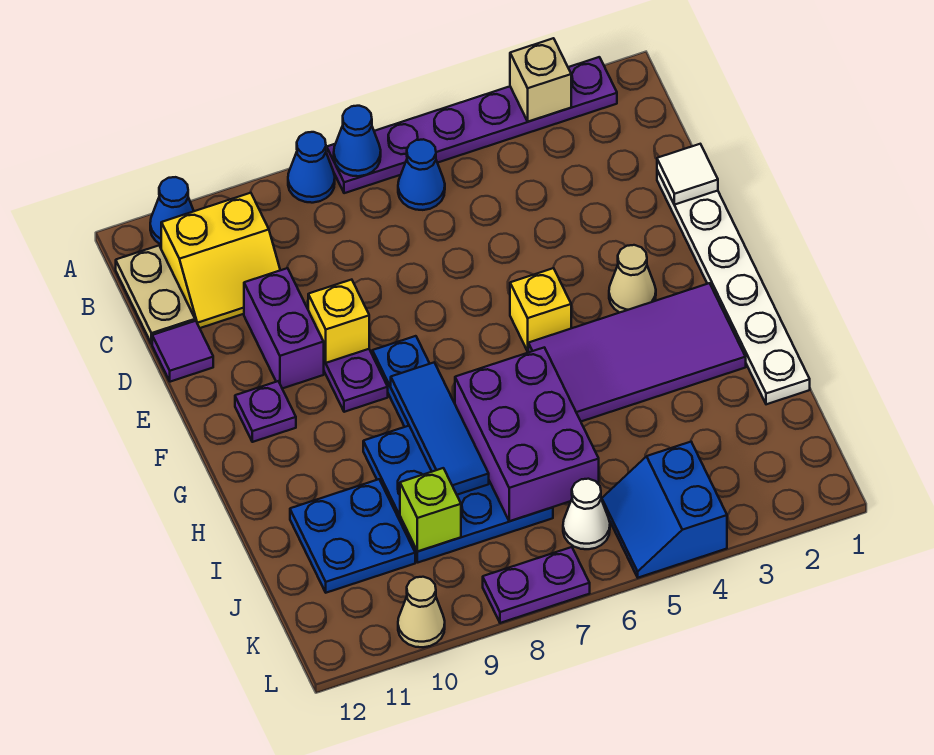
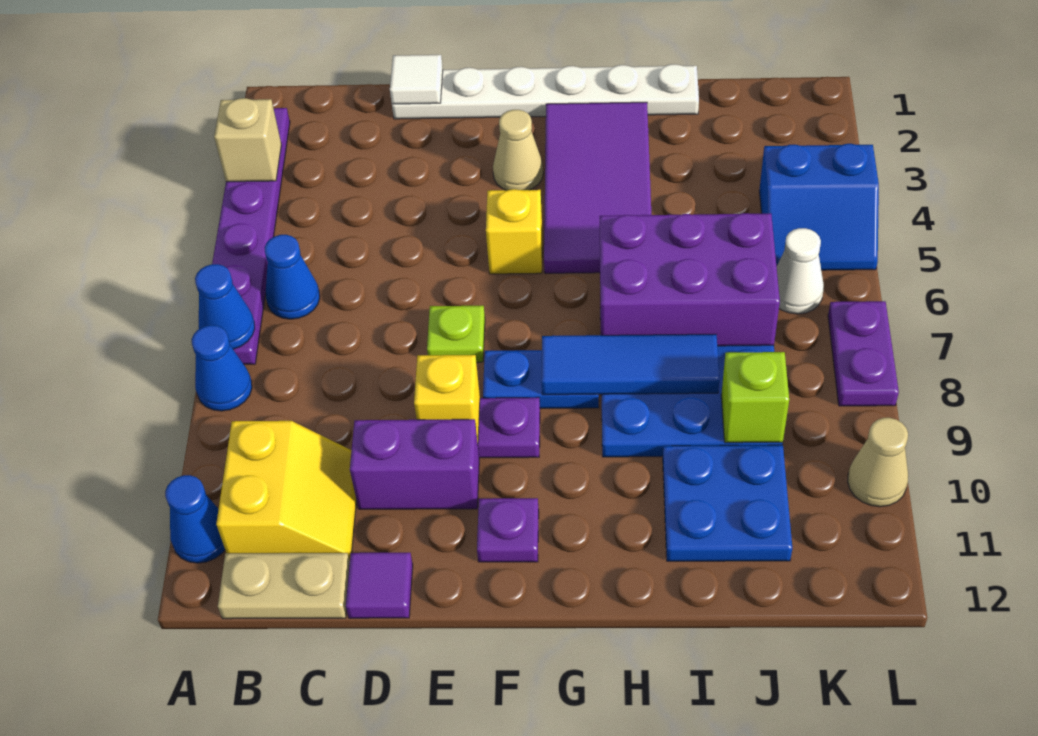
none -> lime plate E7 level 1

